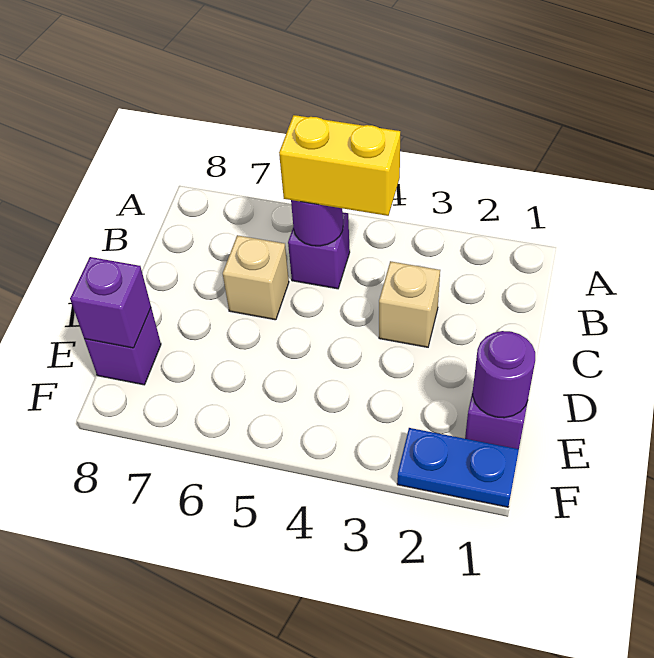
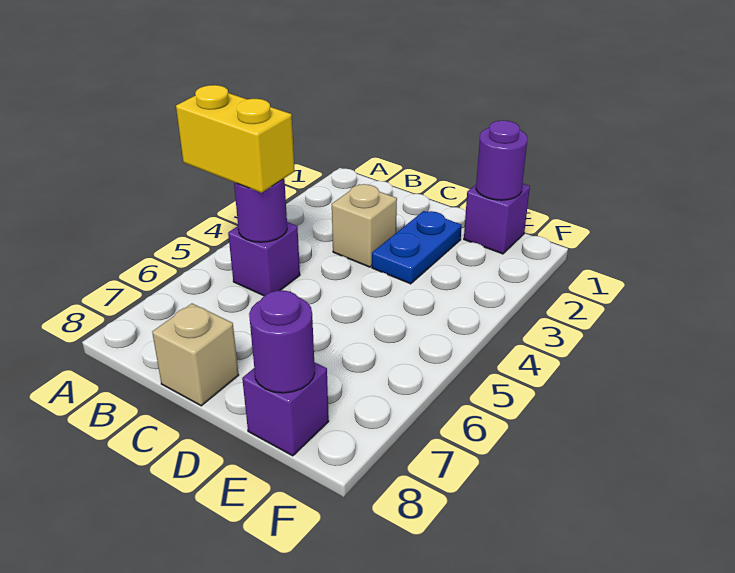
yellow brick B4:B5 level 3 -> yellow brick A5:B5 level 3
tan brick C6 level 1 -> tan brick C8 level 1
purple brick E8 level 2 -> purple round brick E8 level 2
blue plate F1:F2 level 1 -> blue plate D2:D3 level 1

